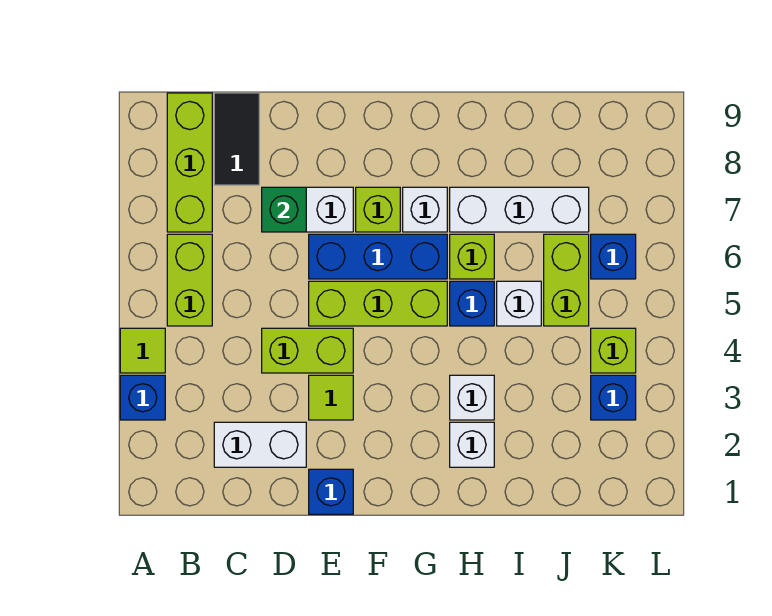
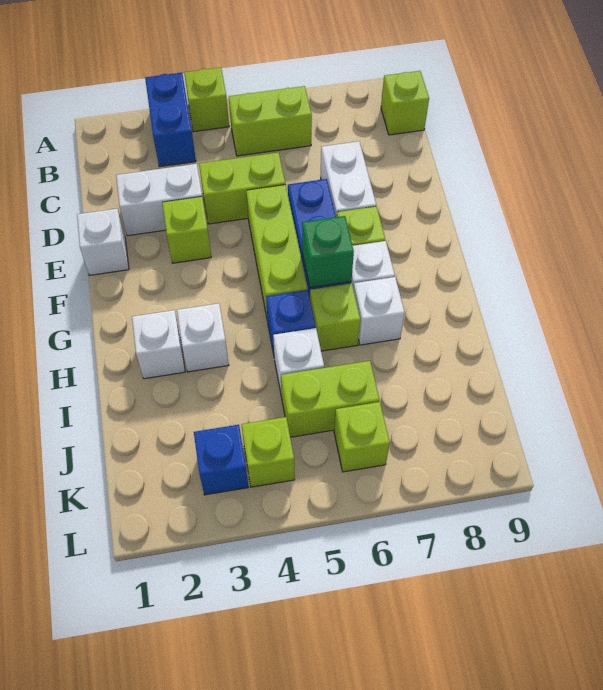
blue brick A3 level 1 -> blue brick A3:B3 level 1
lime tile A4 level 1 -> lime brick A4 level 1
lime brick B7:B9 level 1 -> lime brick B9 level 1
white brick C2:D2 level 1 -> white brick D2:D3 level 1
black tile C8:C9 level 1 -> none
lime brick D4:E4 level 1 -> lime brick D4:D5 level 1
green brick D7 level 2 -> green brick G6 level 2
blue brick E1 level 1 -> white brick E1 level 1
lime tile E3 level 1 -> lime brick E3 level 1
white brick H7:J7 level 1 -> white brick H7 level 1
blue brick K6 level 1 -> lime brick K6 level 1

